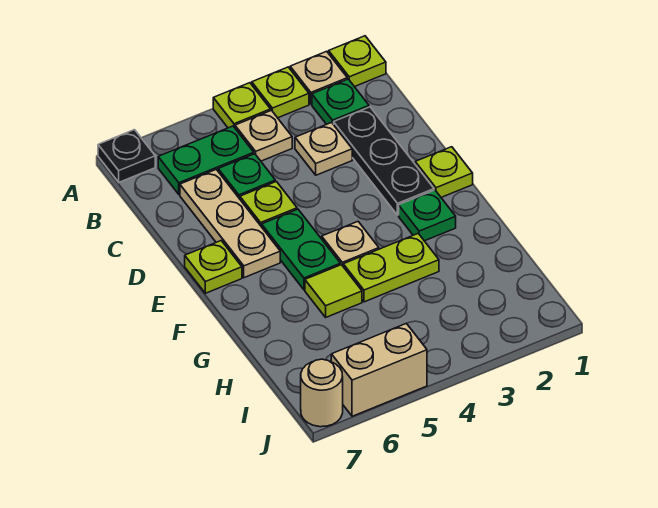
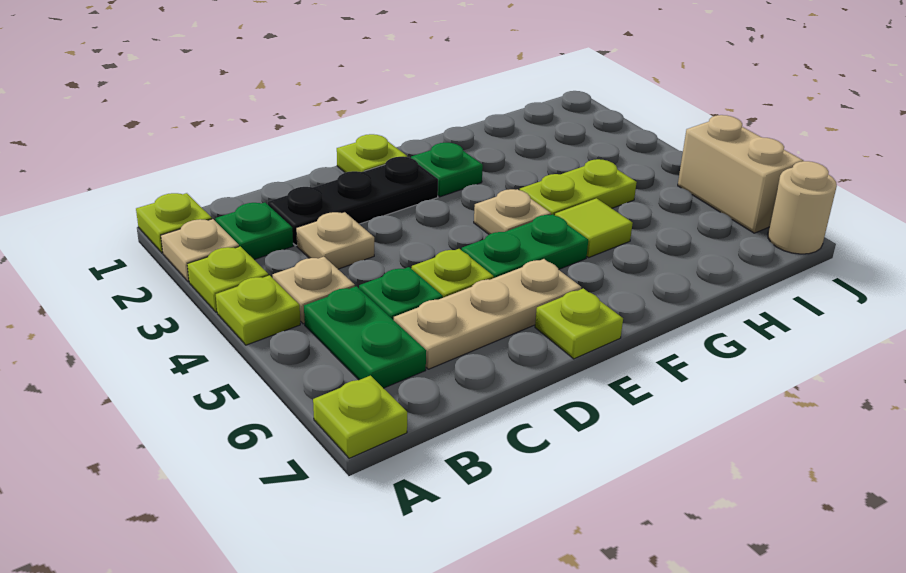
black plate A7 level 1 -> lime plate A7 level 1
lime plate G3:G4 level 1 -> lime plate G4:H4 level 1

